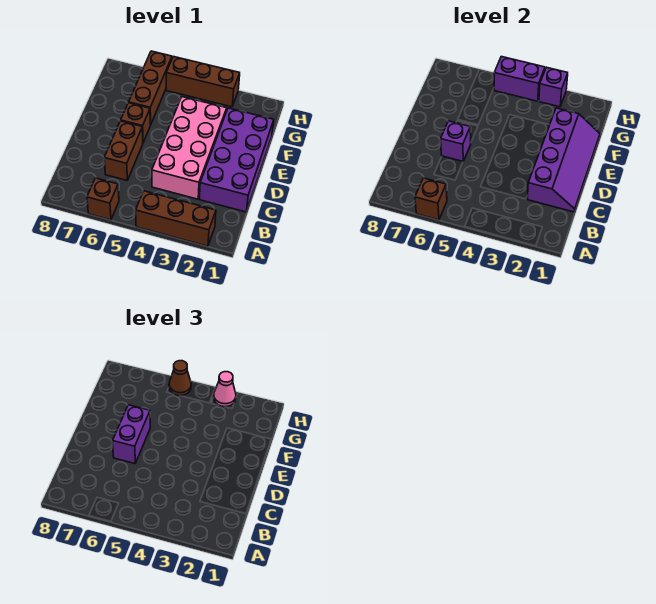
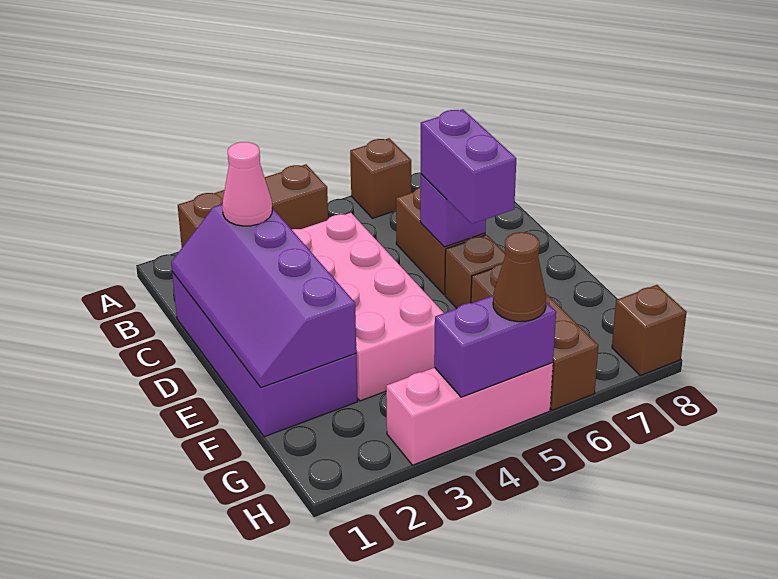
brown brick A6 level 2 -> brown brick H8 level 1
brown brick H3:H5 level 1 -> pink brick H3:H5 level 1
purple brick H3 level 2 -> none
pink cone H3 level 3 -> pink cone C2 level 3

